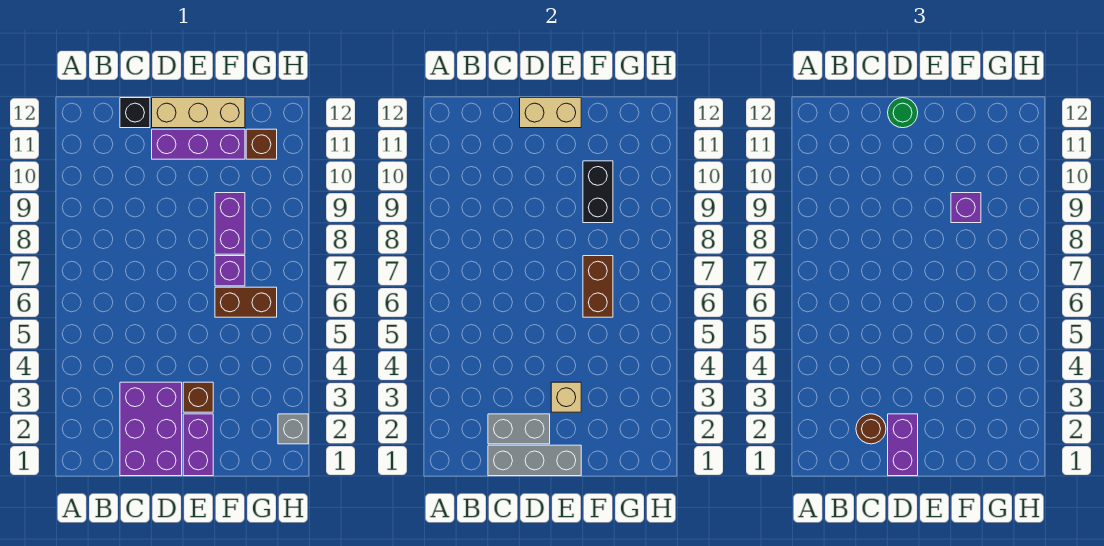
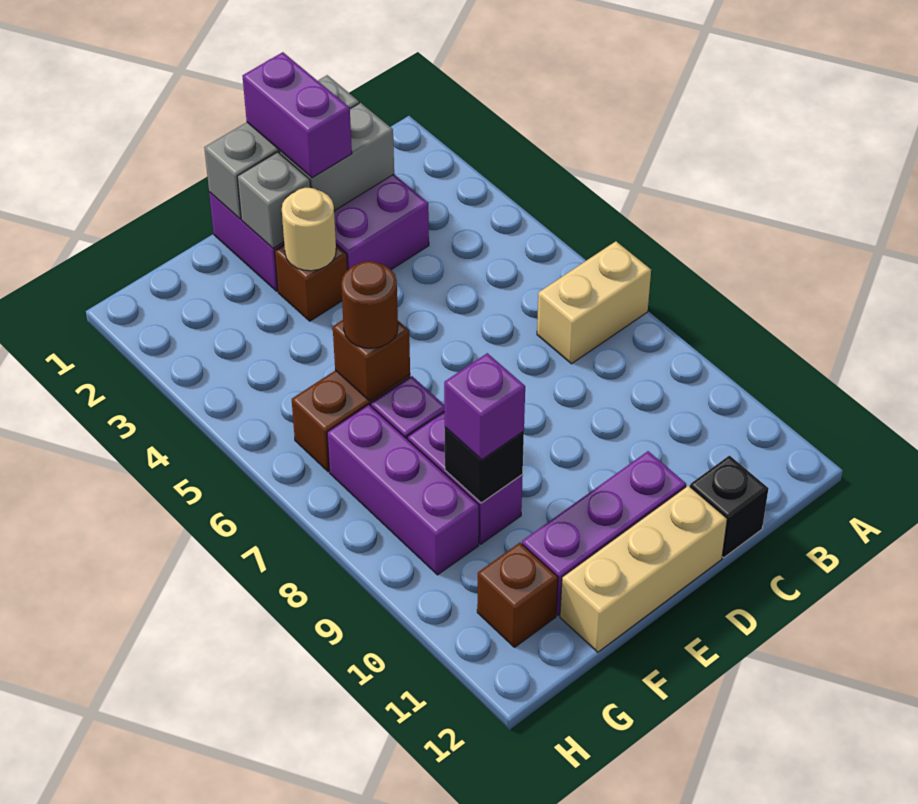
brown round brick C2 level 3 -> brown round brick F6 level 3
tan brick D12:E12 level 2 -> tan brick A7:B7 level 1
green round brick D12 level 3 -> none
tan brick E3 level 2 -> tan round brick E3 level 2
brown brick F6:F7 level 2 -> brown brick F6 level 2
black brick F9:F10 level 2 -> black brick F9 level 2
none -> purple brick G7:G9 level 1
grey brick H2 level 1 -> grey brick E2 level 2

